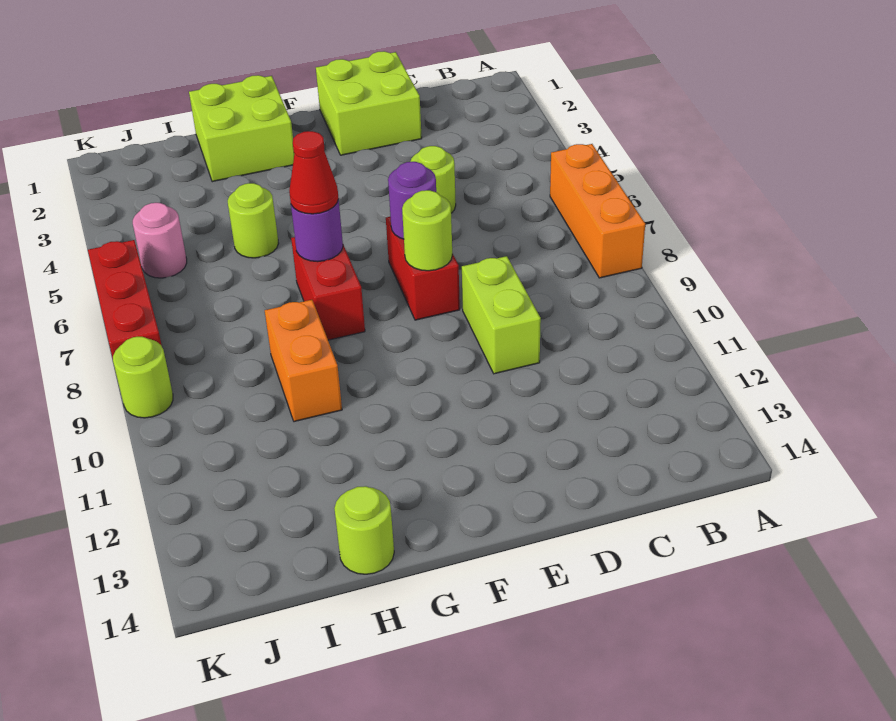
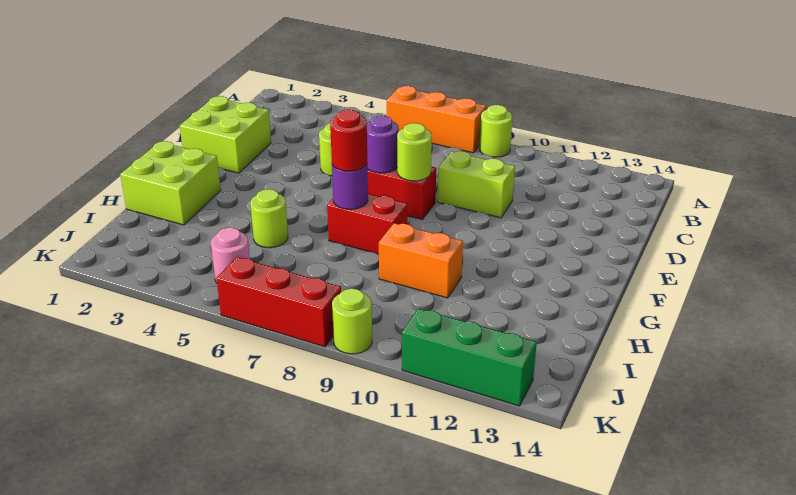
red cone G7 level 3 -> red round brick G7 level 3
lime round brick H14 level 1 -> lime round brick A9 level 1
none -> green brick K11:K13 level 1

